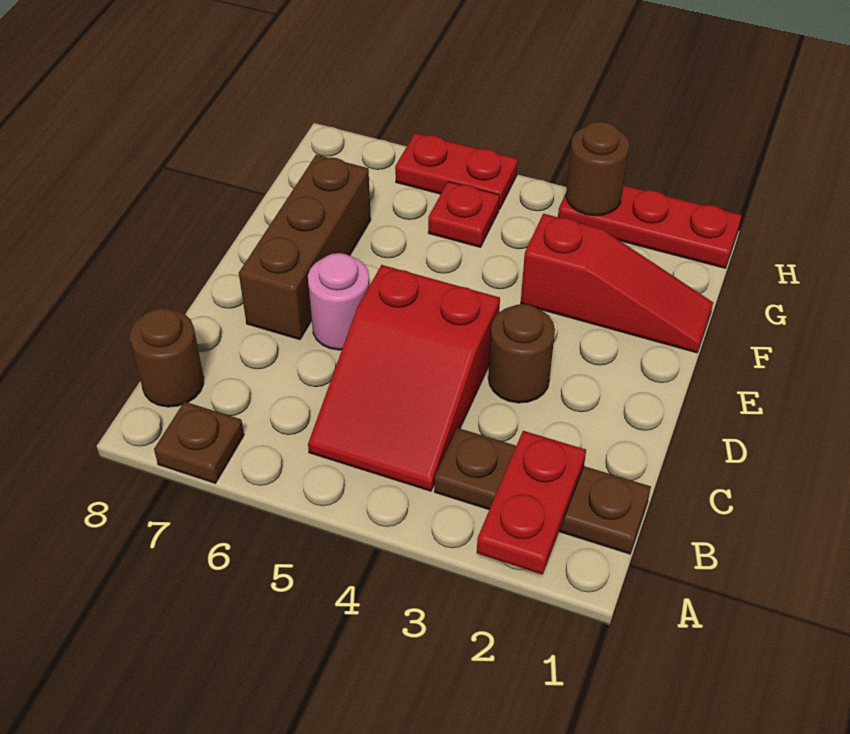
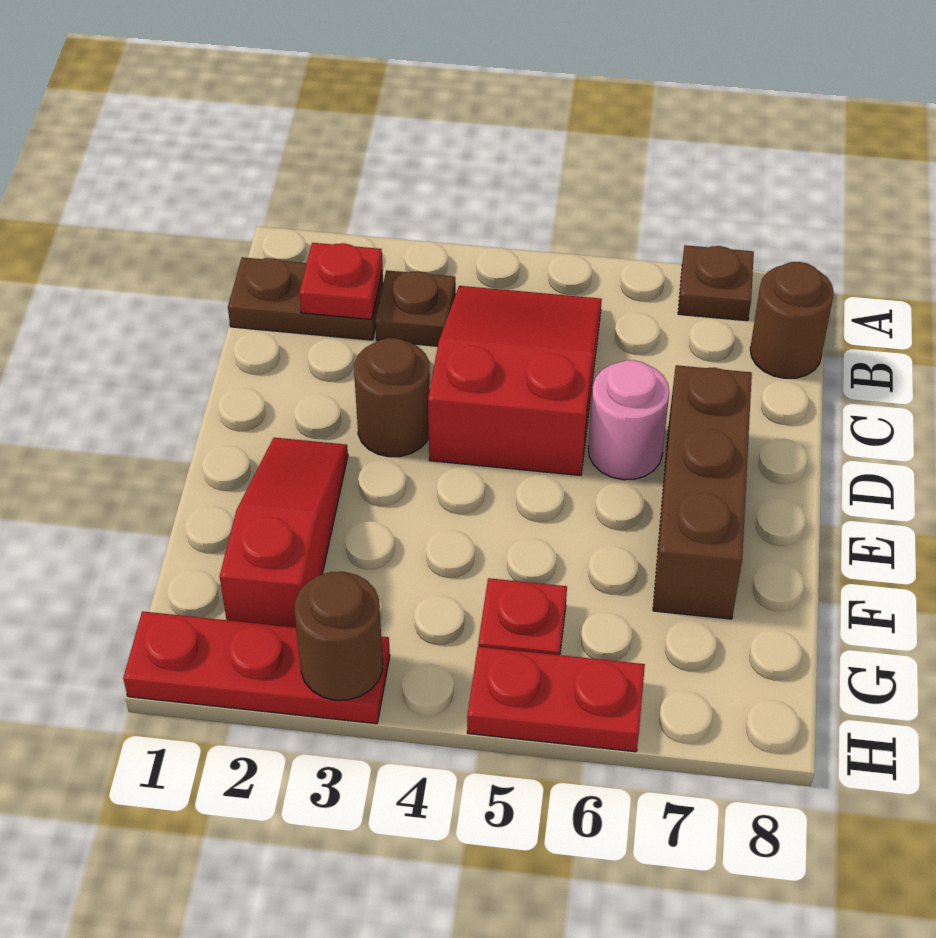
red plate A2:B2 level 2 -> red plate B2 level 2
red slope F1:F3 level 1 top 3 -> red slope E2:G2 level 1 top G

